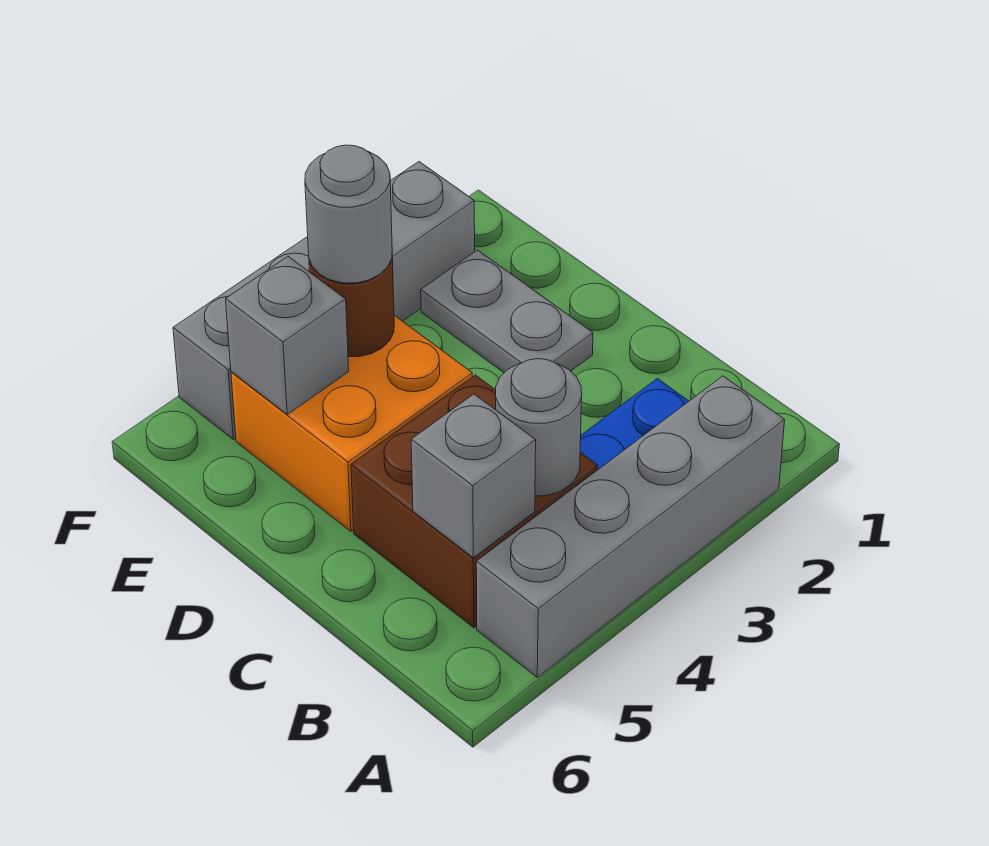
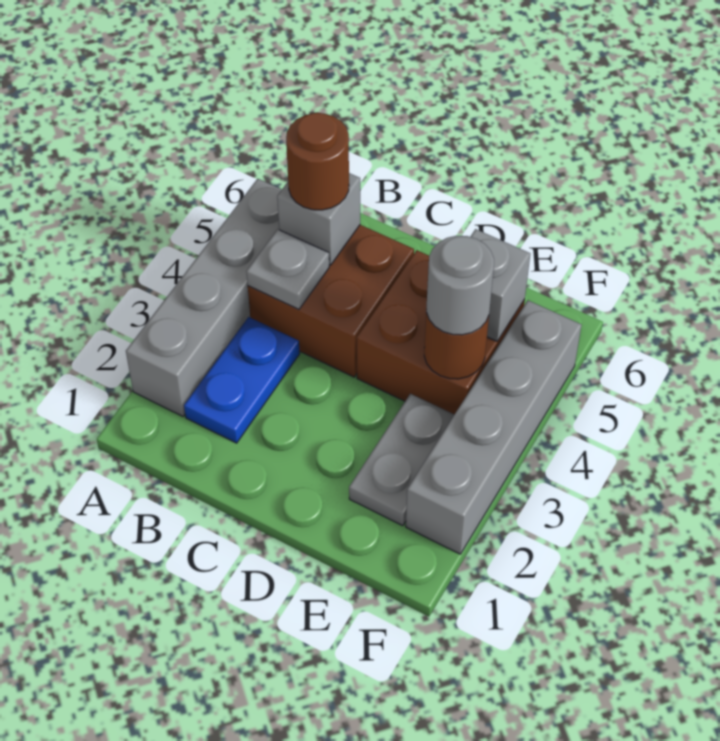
grey round brick B4 level 2 -> grey plate B4 level 2
none -> brown round brick B5 level 3
grey plate D2:E2 level 1 -> grey plate E2:E3 level 1
orange brick D4:E5 level 1 -> brown brick D4:E5 level 1

